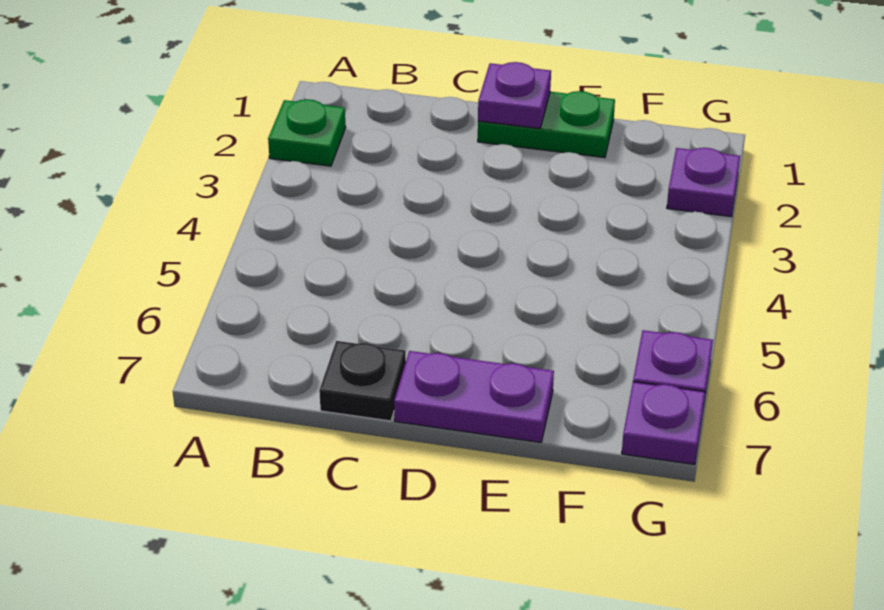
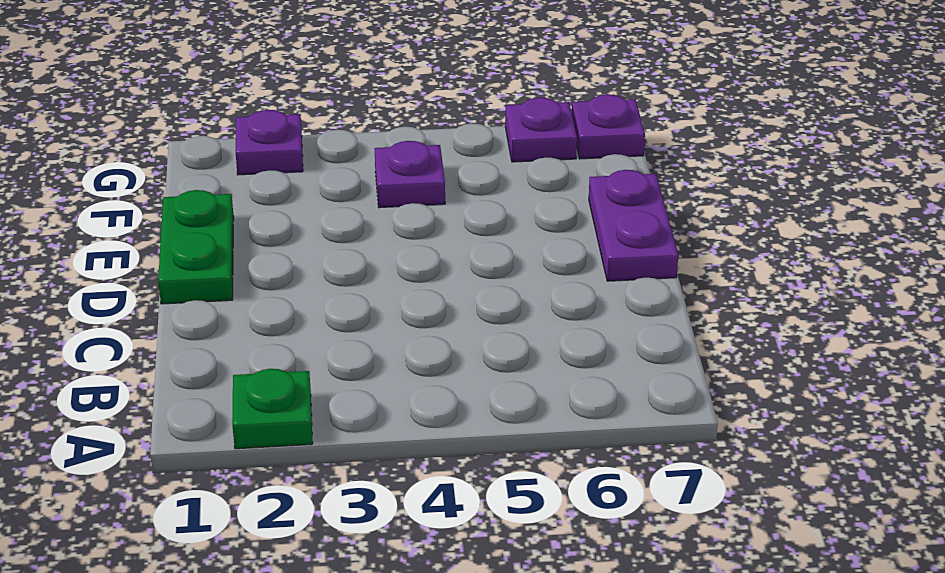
black plate C7 level 1 -> none
purple plate D1 level 2 -> purple plate F4 level 1

